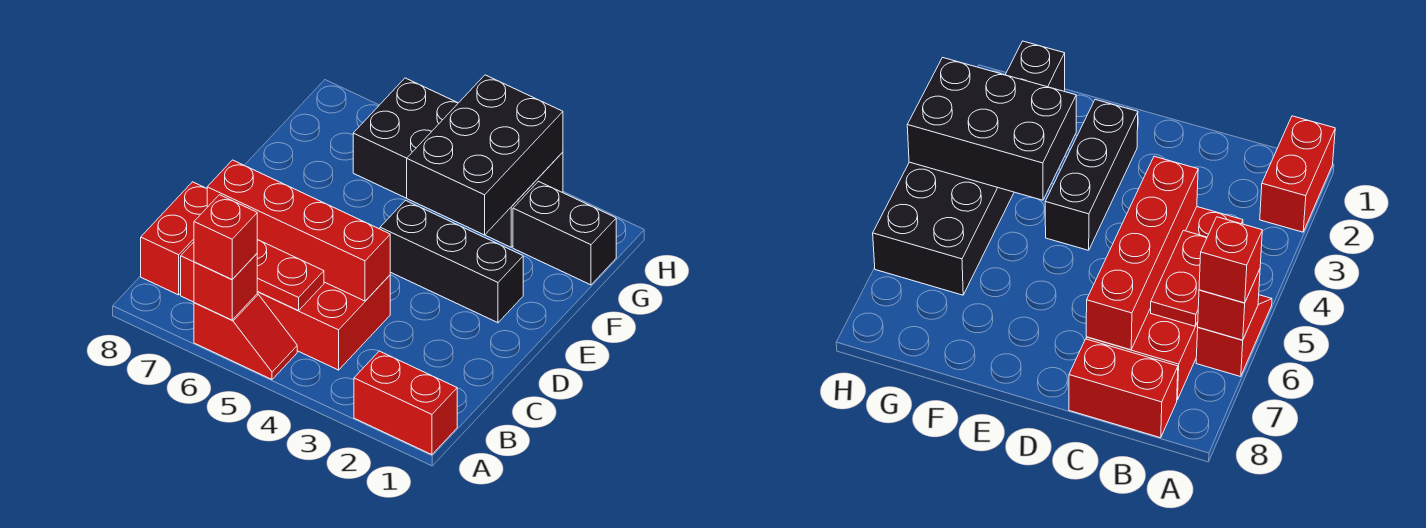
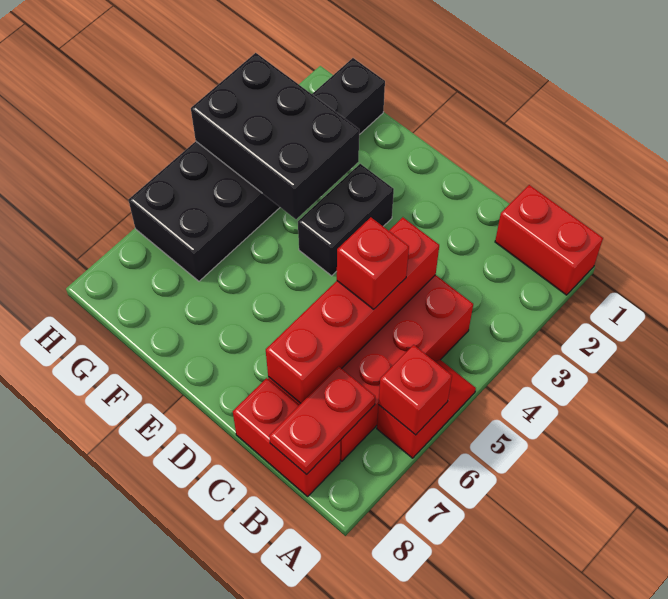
red brick A1:A2 level 1 -> red brick A1:B1 level 1
red brick A6 level 3 -> red brick C5 level 3
red plate B5:B6 level 2 -> red plate B7:B8 level 2
black brick E2:E4 level 1 -> black brick E3:E4 level 1

